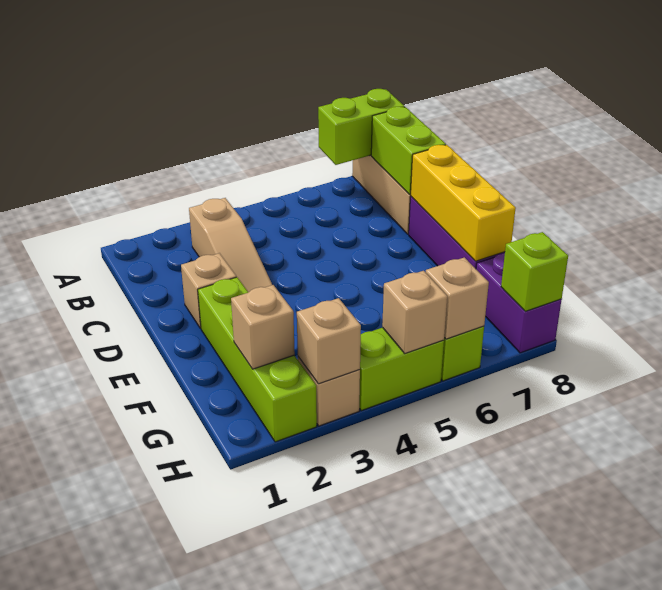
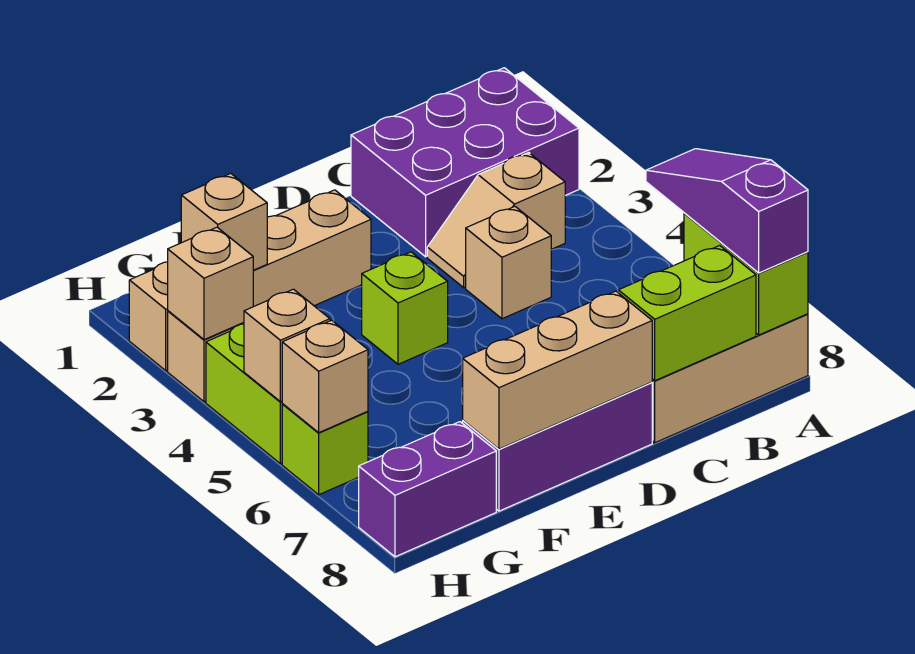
none -> purple brick A1:C2 level 1
none -> purple slope A6:A8 level 3 top 8
tan slope B3:D3 level 1 top B -> tan slope B3:C3 level 1 top B
tan brick D2 level 1 -> tan brick C4 level 1
yellow brick D8:F8 level 2 -> tan brick D8:F8 level 2
lime brick E2:H2 level 1 -> tan brick E2:H2 level 1
lime brick H8 level 2 -> lime brick E4 level 1

